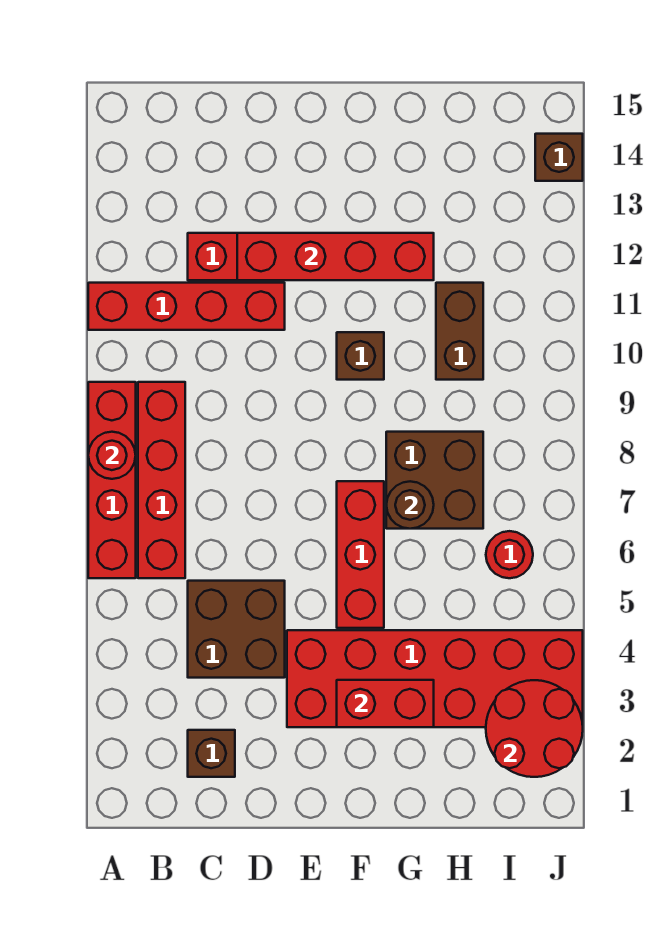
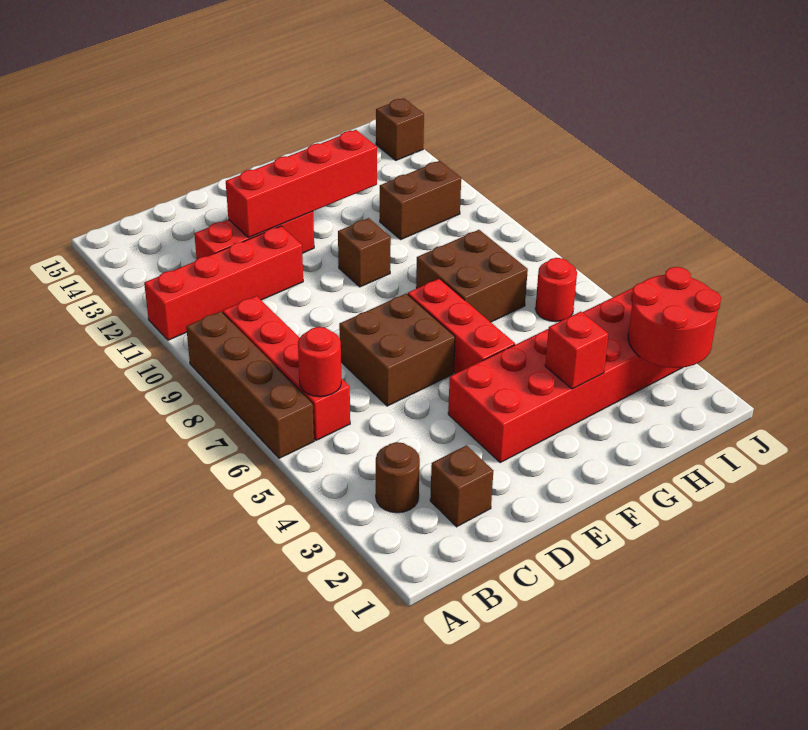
red brick A6:A9 level 1 -> brown brick A6:A9 level 1
red round brick A8 level 2 -> red round brick B6 level 2
brown brick C4:D5 level 1 -> brown brick D6:E7 level 1
red brick F3:G3 level 2 -> red brick G3 level 2
brown round brick G7 level 2 -> brown round brick B3 level 1
brown brick H10:H11 level 1 -> brown brick H11:I11 level 1

